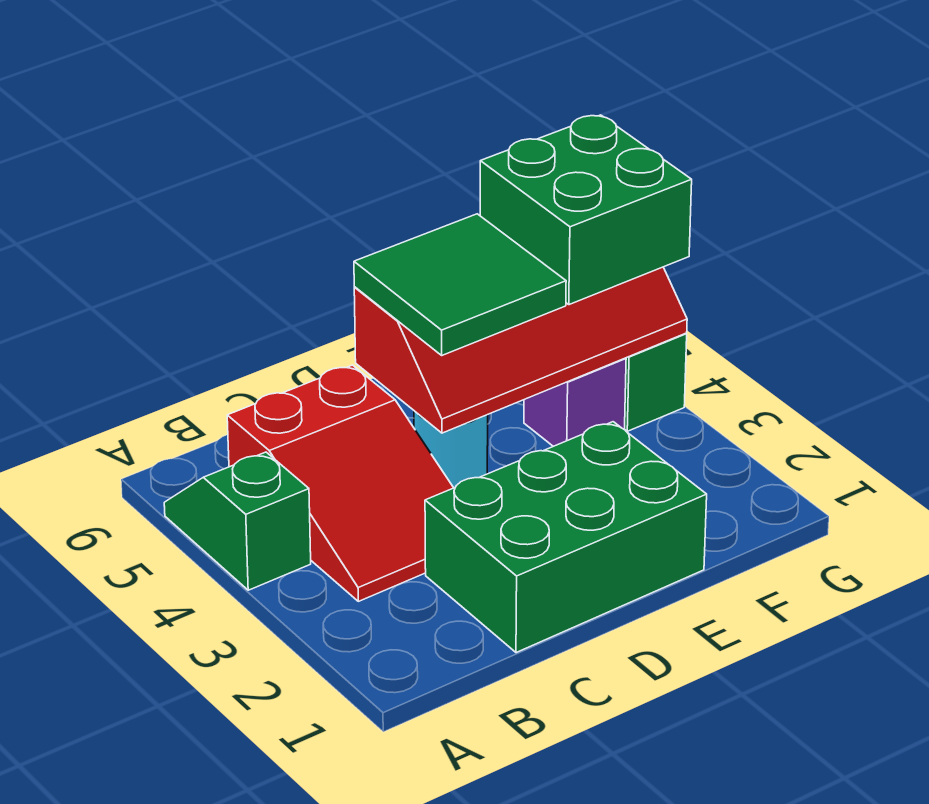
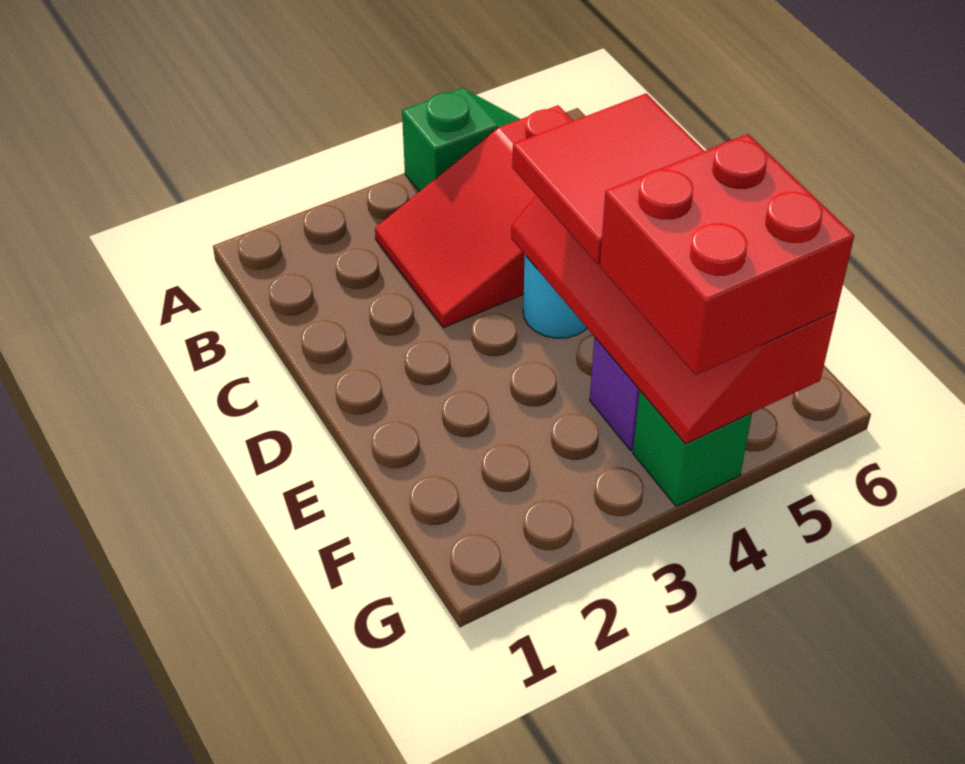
green brick C1:E2 level 1 -> none
green tile D4:E5 level 3 -> red tile D4:E5 level 3
green brick F4:G5 level 3 -> red brick F4:G5 level 3

